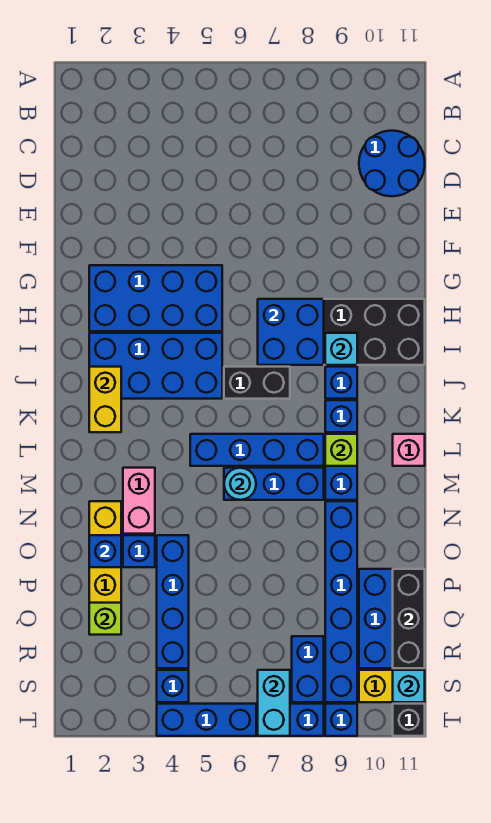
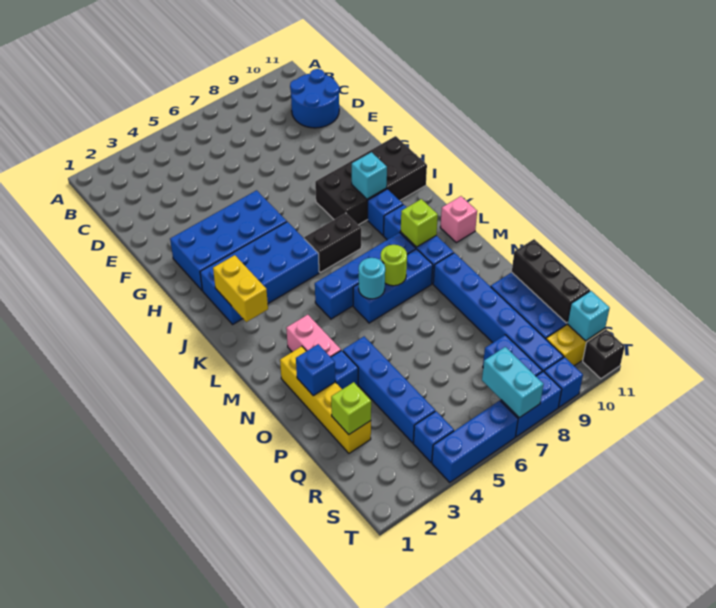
blue brick H7:I8 level 2 -> none
none -> lime round brick M7 level 2

